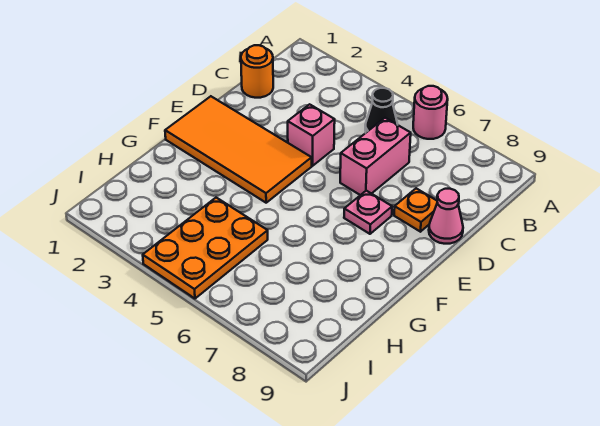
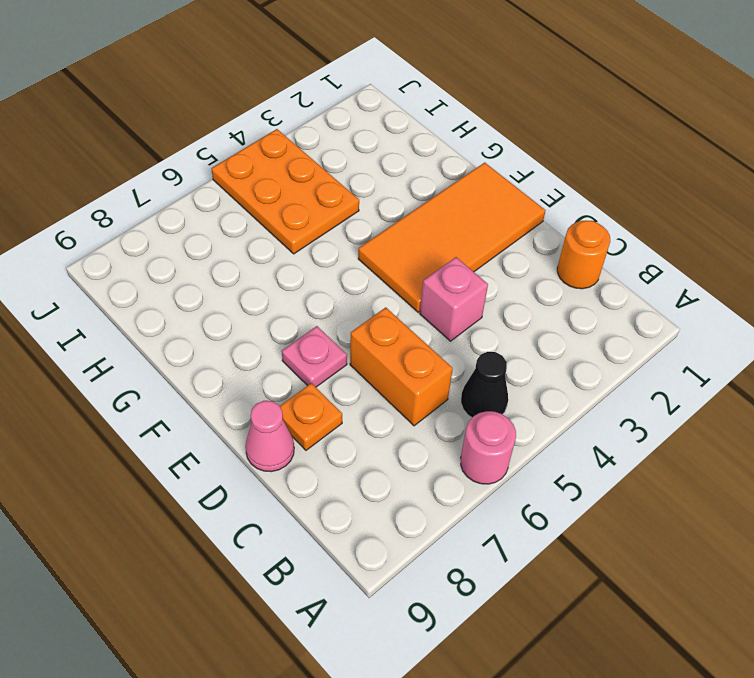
pink brick C6:D6 level 1 -> orange brick C6:D6 level 1

